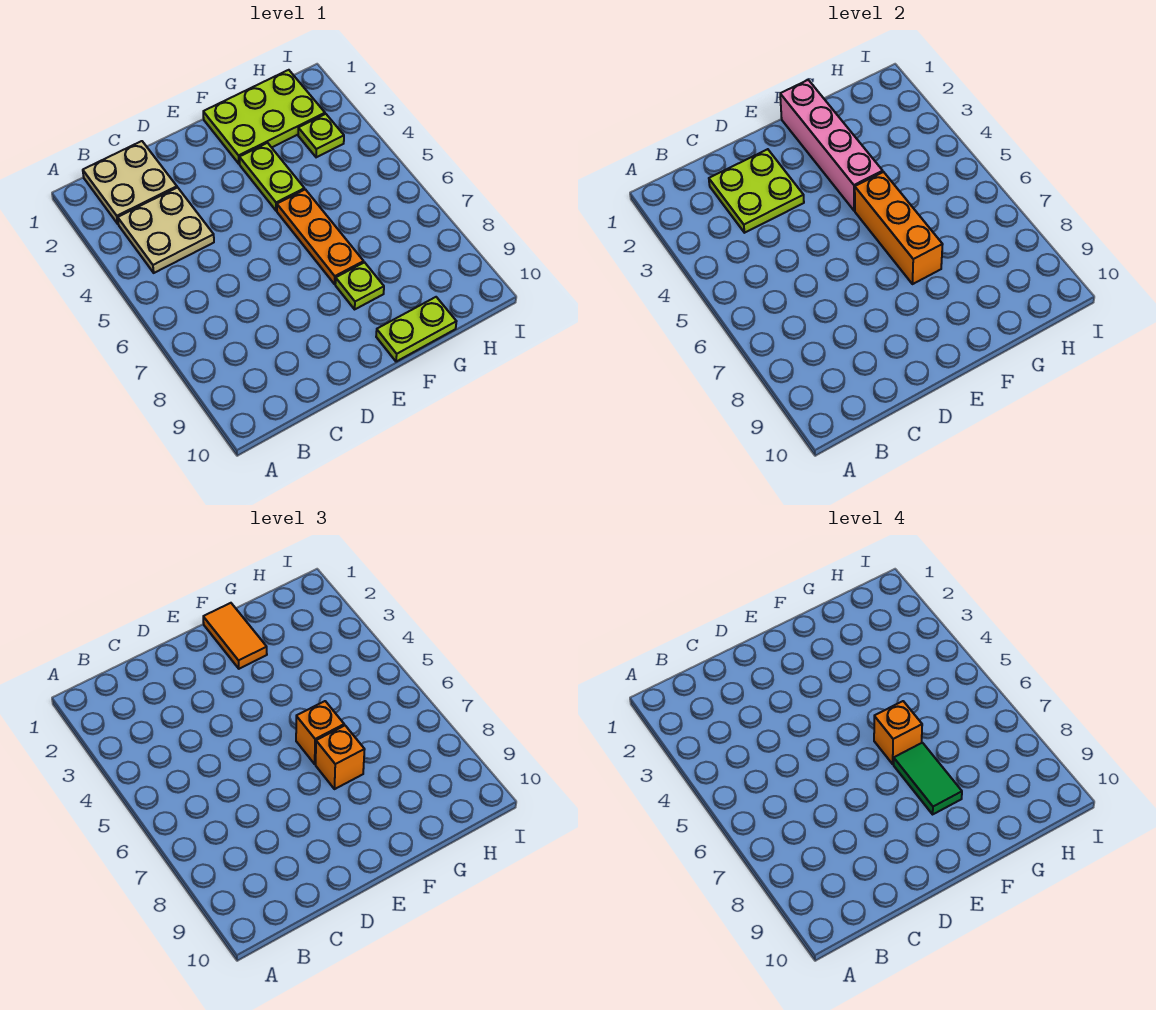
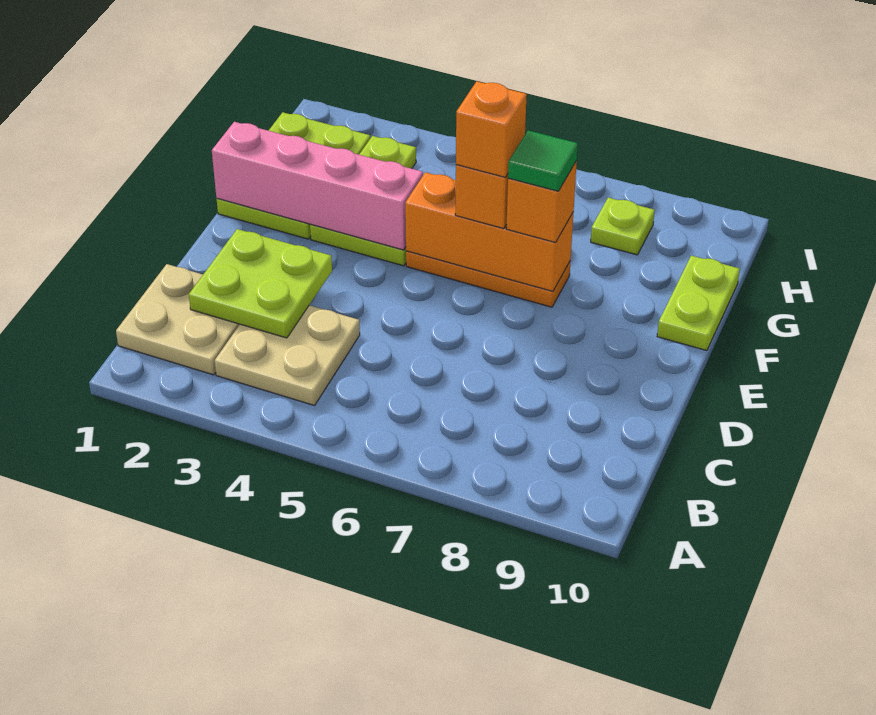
orange tile F1:F2 level 3 -> none
green tile F7:F8 level 4 -> green tile F7 level 4
lime plate F8 level 1 -> lime plate H8 level 1

